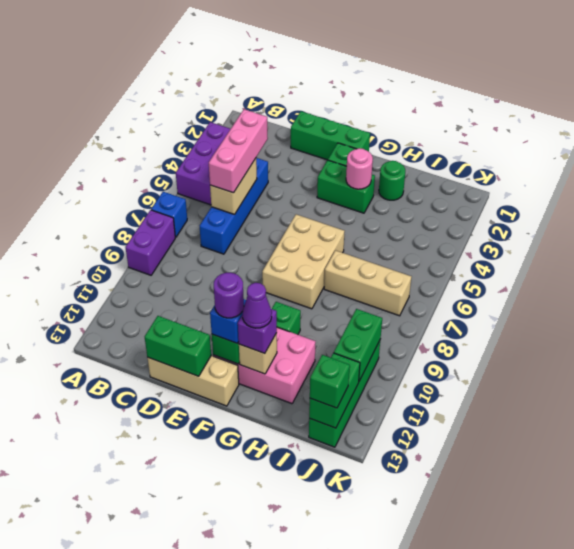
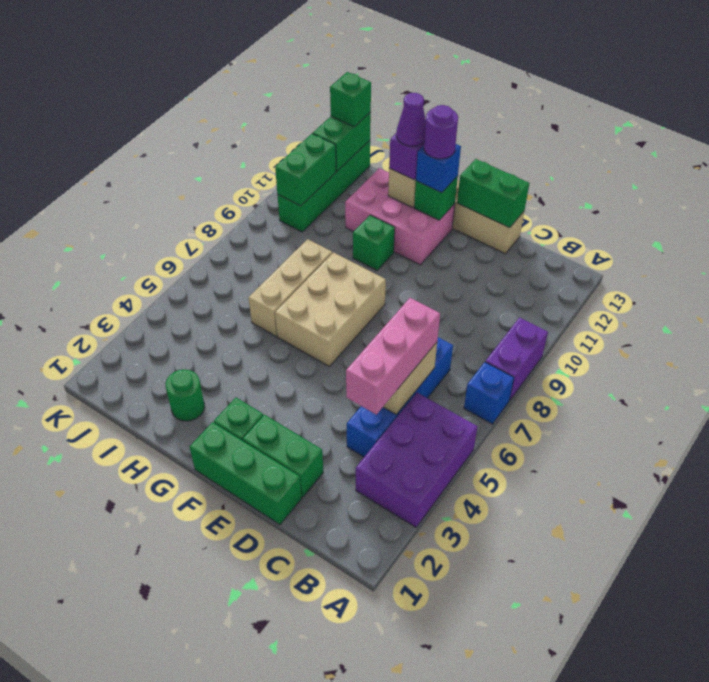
green brick F3:G3 level 1 -> green brick D2:E2 level 1
pink round brick G3 level 2 -> none
tan brick H7:J7 level 1 -> tan brick H6:H8 level 1

